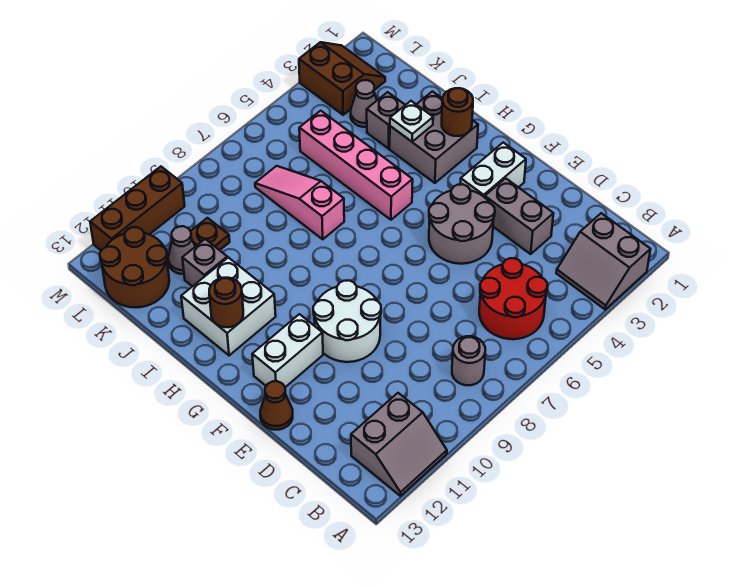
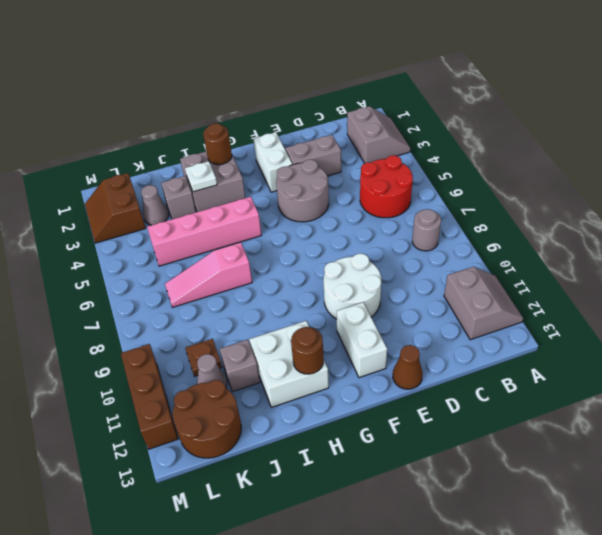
grey slope A2:B3 level 1 top 2 -> grey slope A2:B3 level 1 top B
brown slope L2:M3 level 1 top 3 -> brown slope L2:M3 level 1 top L

